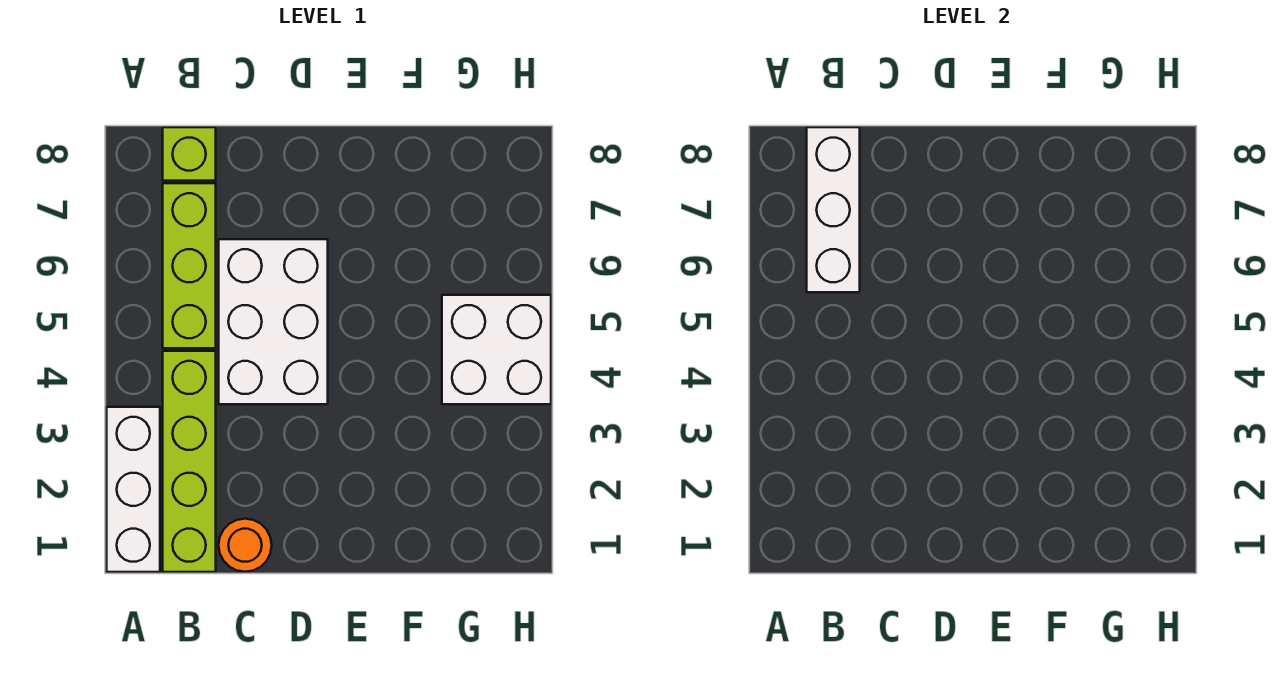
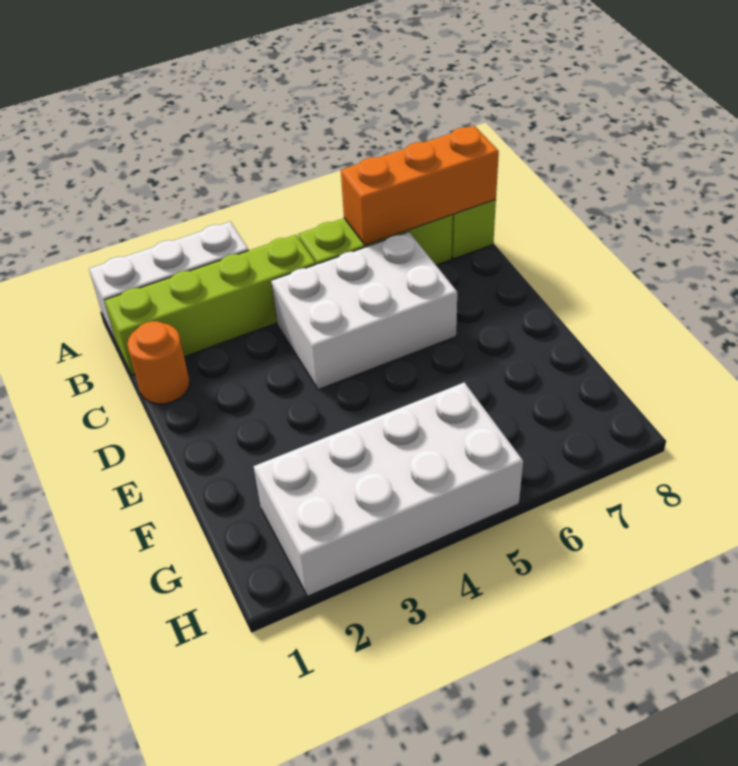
white brick B6:B8 level 2 -> orange brick B6:B8 level 2
white brick G4:H5 level 1 -> white brick G2:H5 level 1

